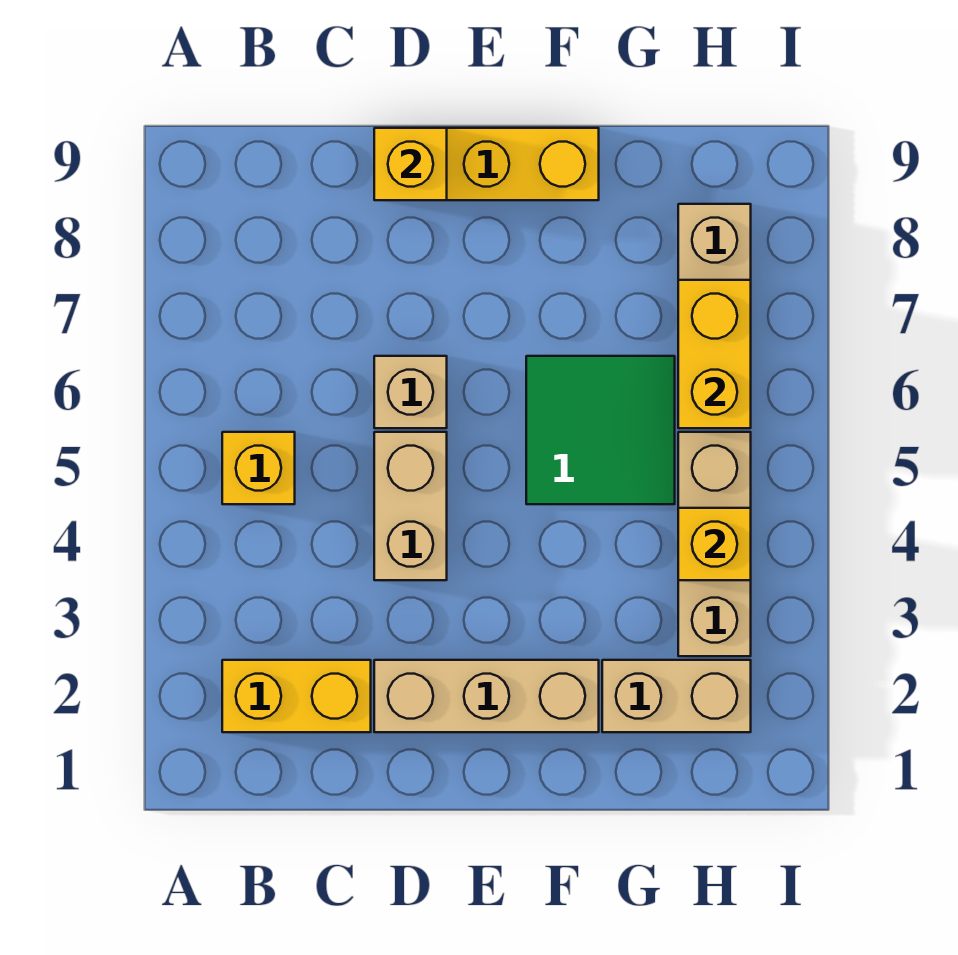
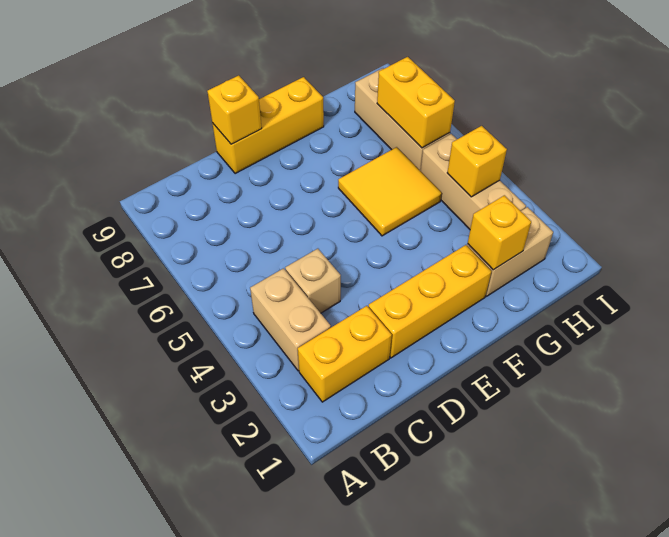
yellow brick B5 level 1 -> yellow brick G2 level 2
tan brick D2:F2 level 1 -> yellow brick D2:F2 level 1
tan brick D4:D5 level 1 -> tan brick B3:B4 level 1
tan brick D6 level 1 -> tan brick C4 level 1
green tile F5:G6 level 1 -> yellow tile F5:G6 level 1

